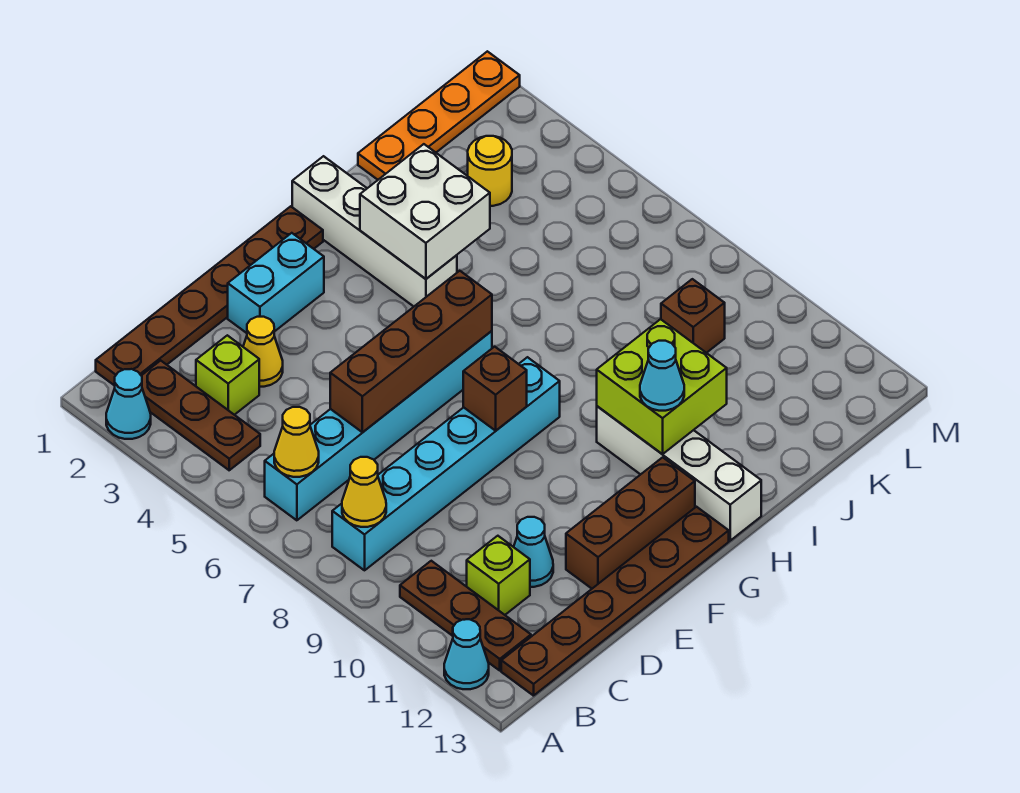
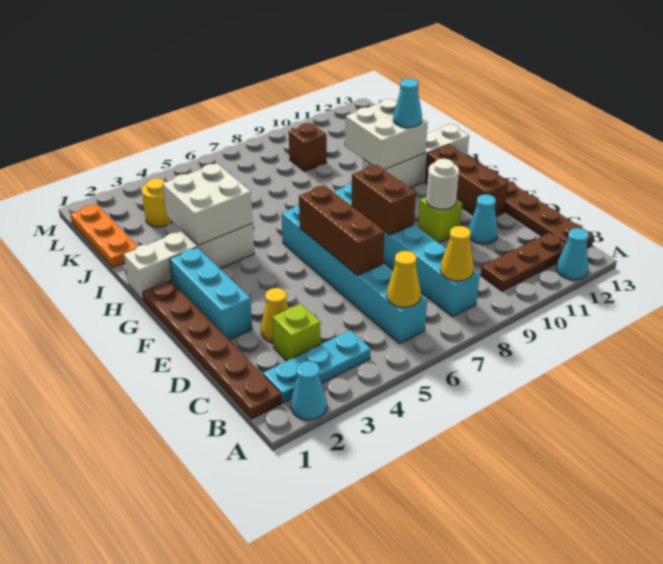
brown plate B2:B4 level 1 -> cyan plate B2:B4 level 1
lime brick C11 level 1 -> lime brick E10 level 1
brown brick D6:G6 level 2 -> brown brick D6:F6 level 2
cyan brick E2:F2 level 1 -> cyan brick E2:G2 level 1
none -> white round brick E10 level 2
brown brick F8 level 2 -> brown brick E8:F8 level 2
lime brick H10:I11 level 2 -> white brick H10:I11 level 2
orange plate J1:M1 level 1 -> orange plate J1:L1 level 1

